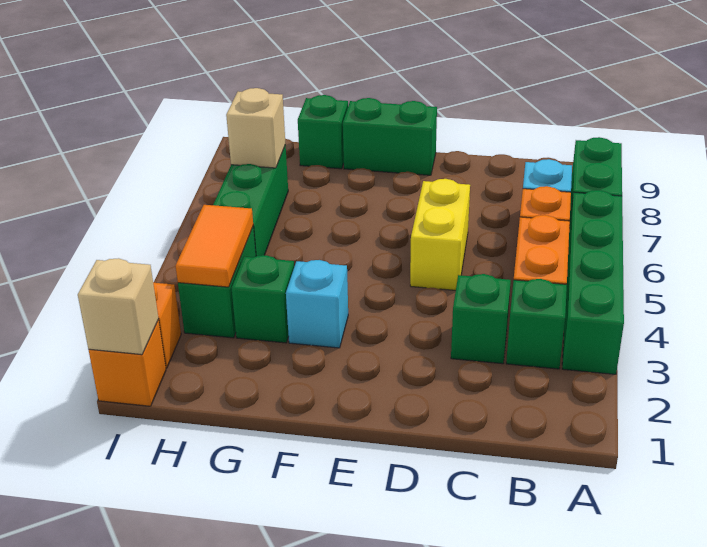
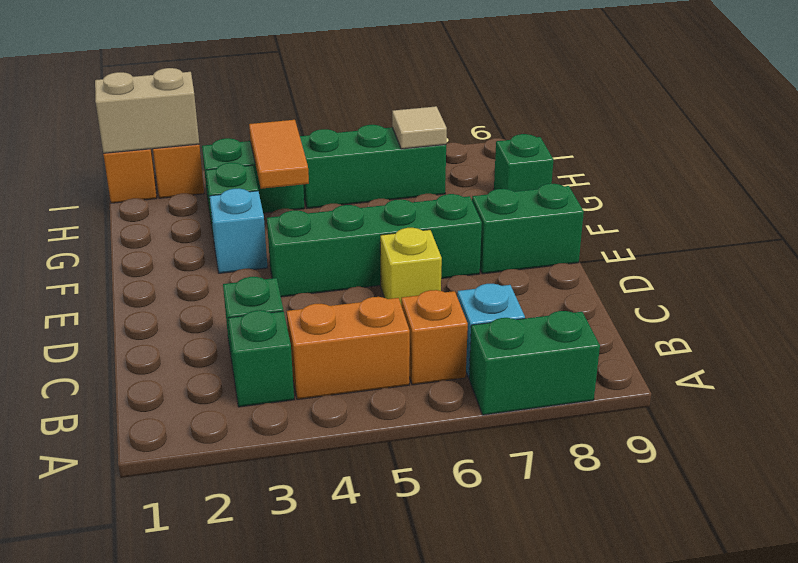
green brick A3:A6 level 1 -> green brick E4:E7 level 1
yellow brick D5:D6 level 1 -> yellow brick D6 level 1
green brick E9:F9 level 1 -> green brick E8:E9 level 1
orange tile H3:H4 level 2 -> orange tile G4:H4 level 2
tan brick H7 level 2 -> tan tile H7 level 2
tan brick I1 level 2 -> tan brick I1:I2 level 2

